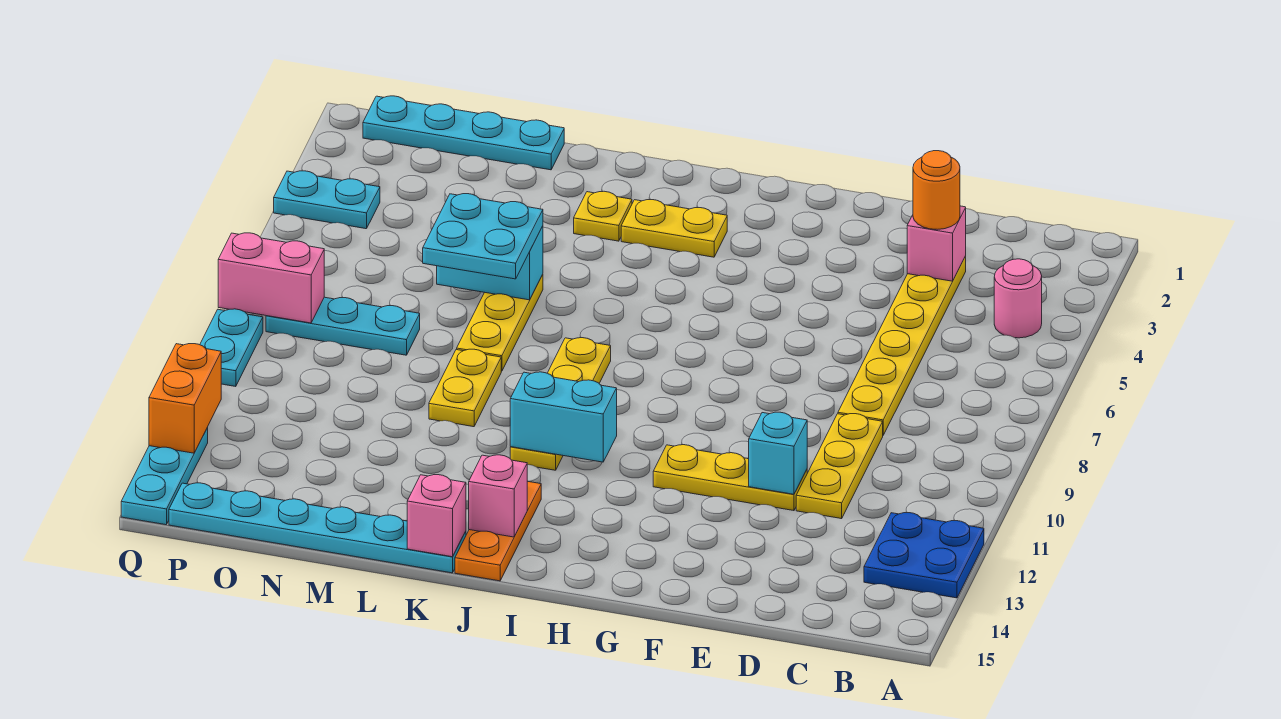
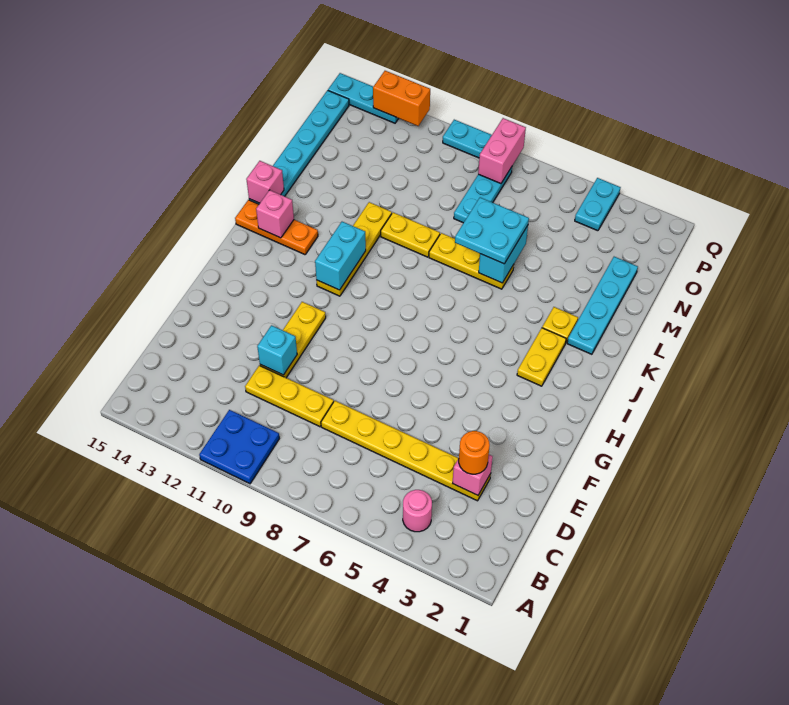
blue plate A12:B13 level 1 -> blue plate A10:B11 level 1
yellow plate J8:J11 level 1 -> yellow plate I11:L11 level 1
cyan plate M1:P1 level 1 -> cyan plate K2:N2 level 1

